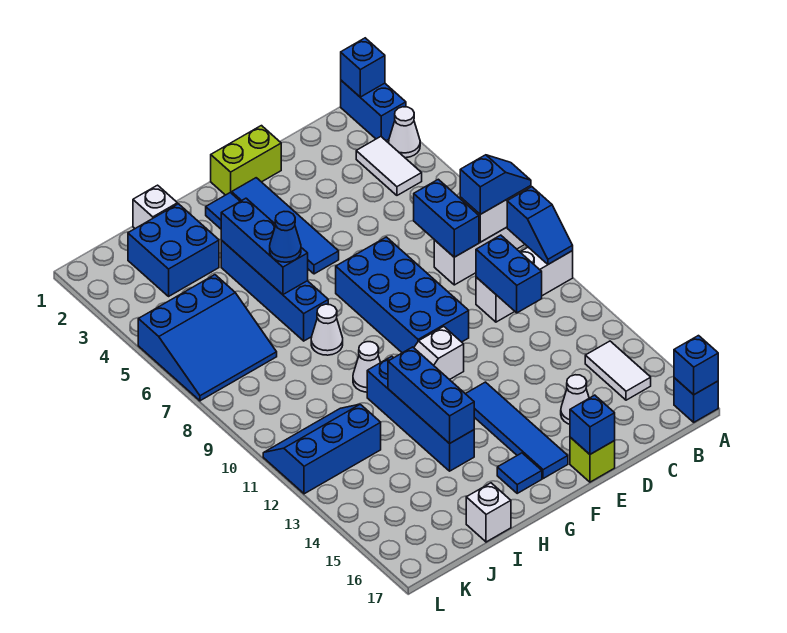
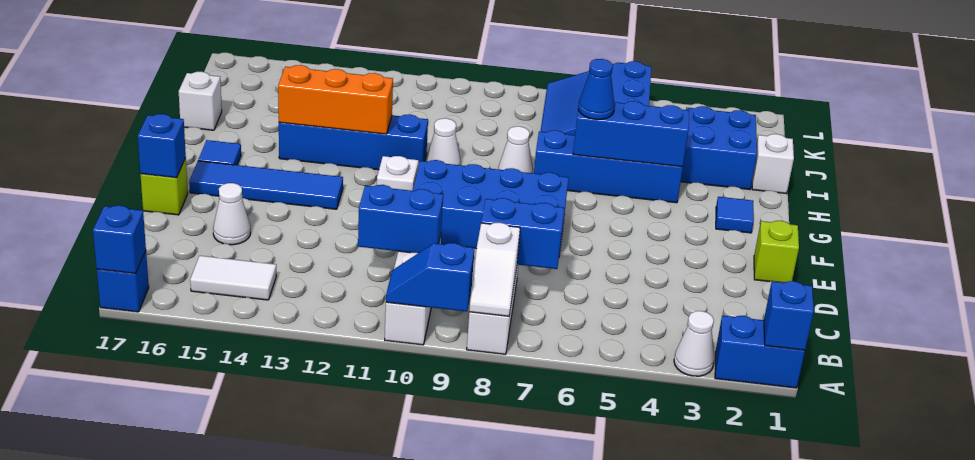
blue slope A8:B8 level 3 top B -> none
white tile B3:B4 level 1 -> none
lime brick E1:F1 level 1 -> lime brick E1 level 1
blue tile F2:F5 level 1 -> none
blue brick H12:H14 level 2 -> orange brick H12:H14 level 2
blue slope J11:L12 level 1 top 12 -> none

